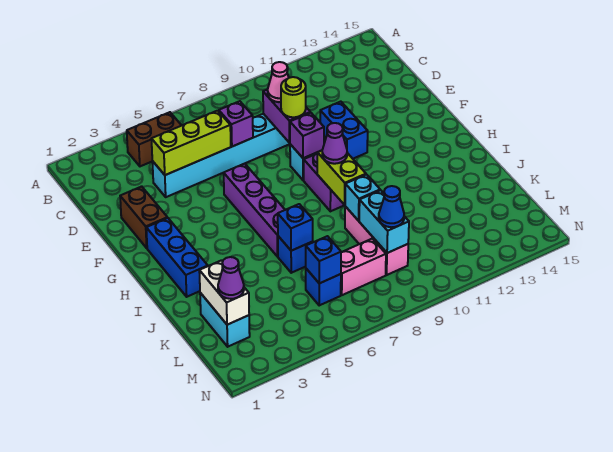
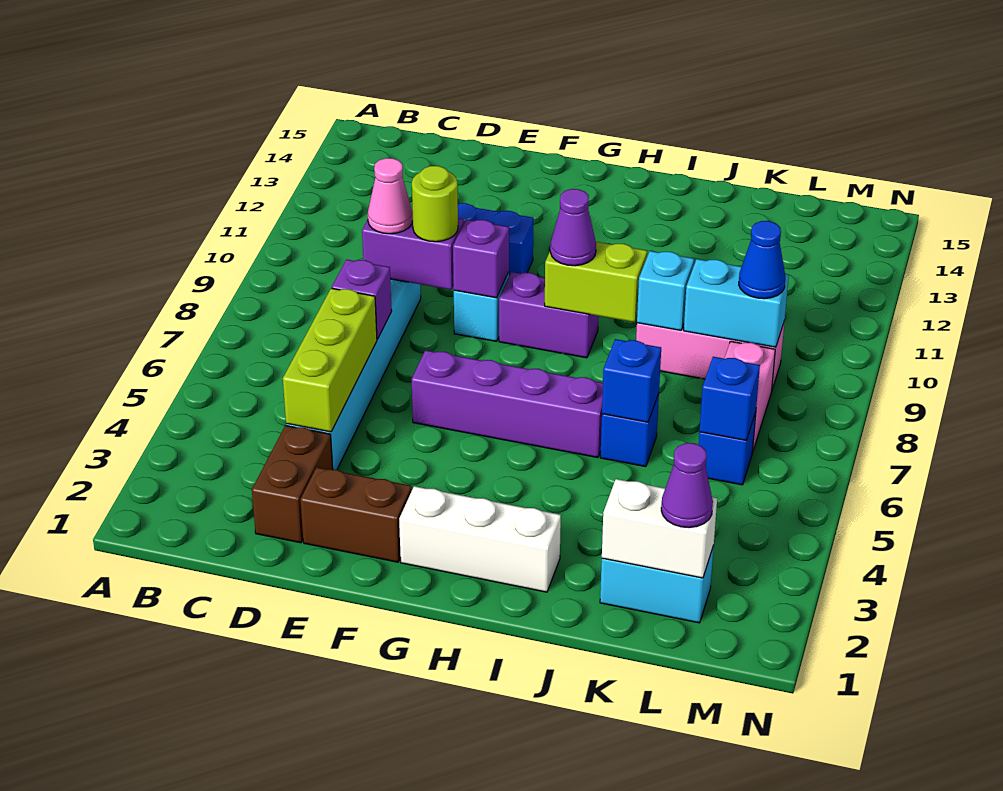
brown brick B4:B5 level 1 -> brown brick D2:D3 level 1
blue brick G2:I2 level 1 -> white brick G2:I2 level 1

